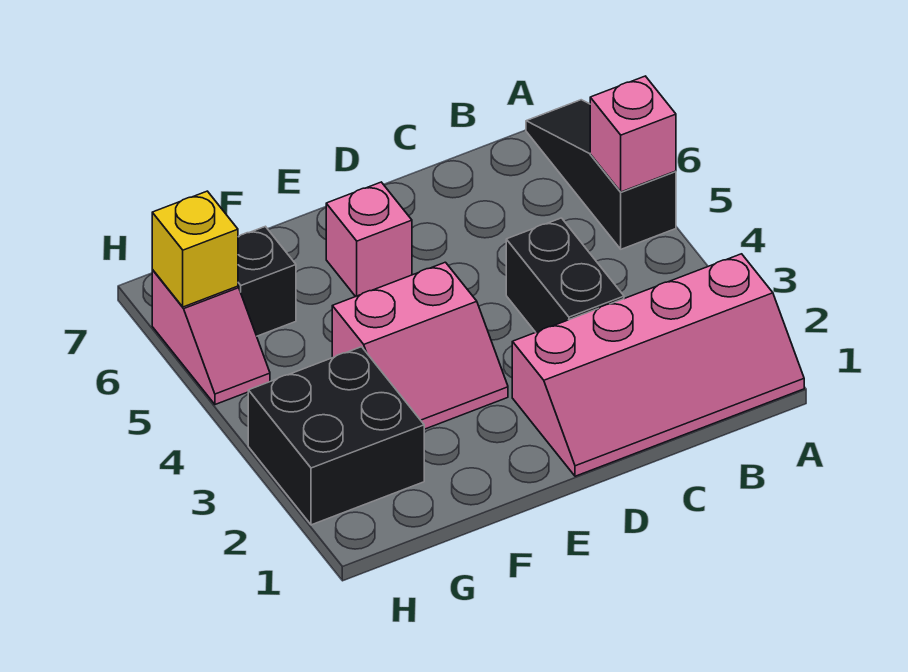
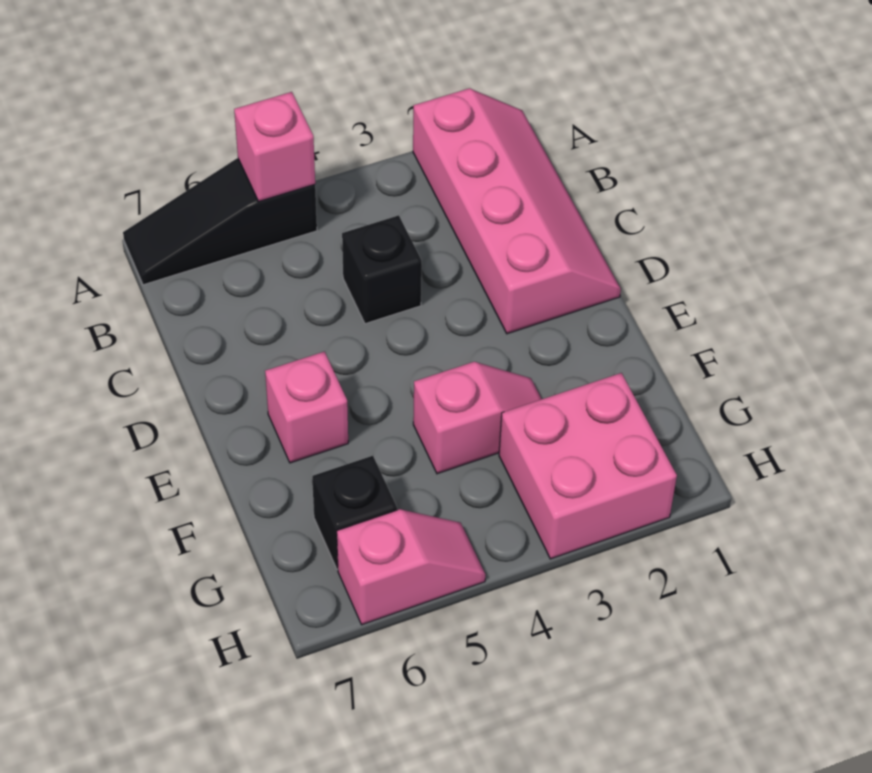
black brick C3:C4 level 1 -> black brick C4 level 1
pink slope E3:F4 level 1 top 4 -> pink slope F3:F4 level 1 top 4
black brick G2:H3 level 1 -> pink brick G2:H3 level 1
yellow brick H6 level 2 -> none

